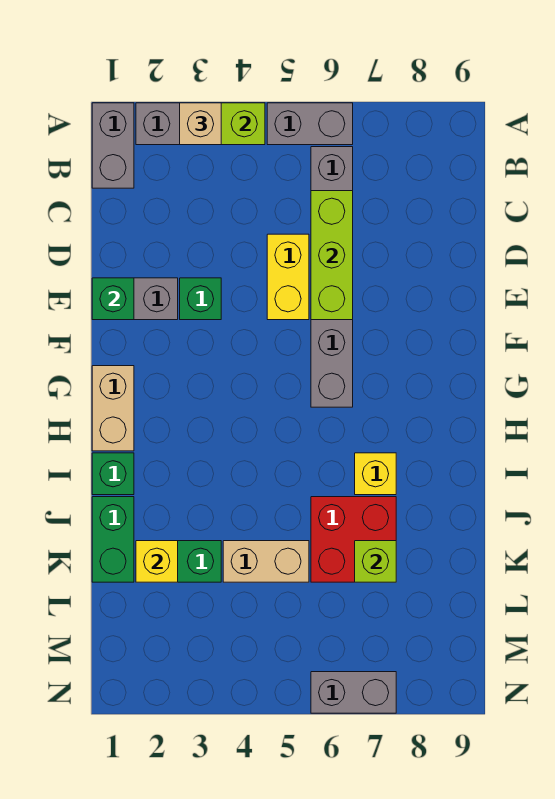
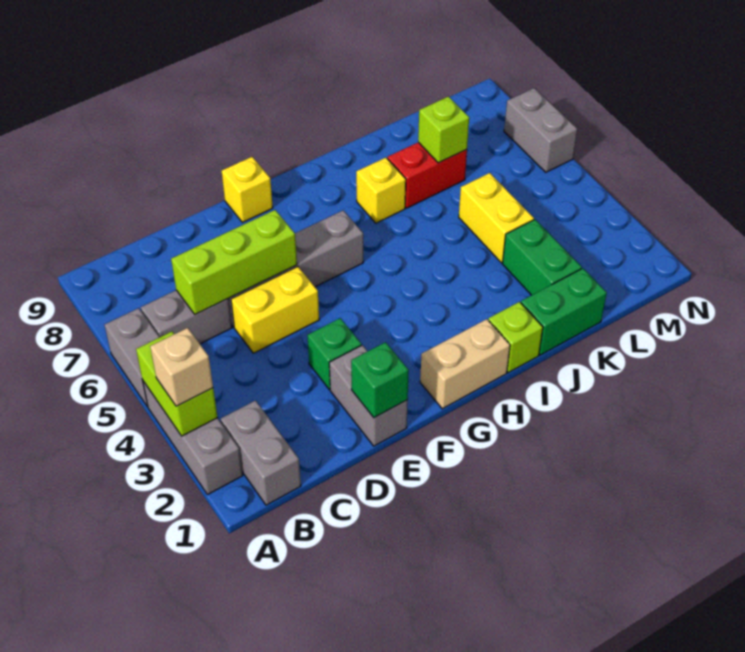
grey brick A1:B1 level 1 -> grey brick B1:B2 level 1
green brick I1 level 1 -> lime brick I1 level 1
red brick J6:K7 level 1 -> red brick J7:K7 level 1
yellow brick K2 level 2 -> yellow brick F9 level 1
tan brick K4:K5 level 1 -> yellow brick K4:K5 level 1

